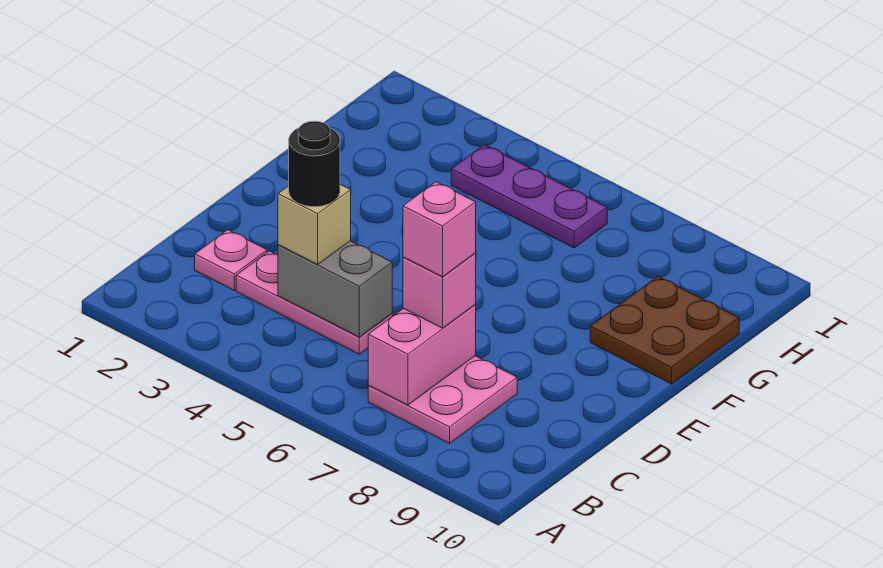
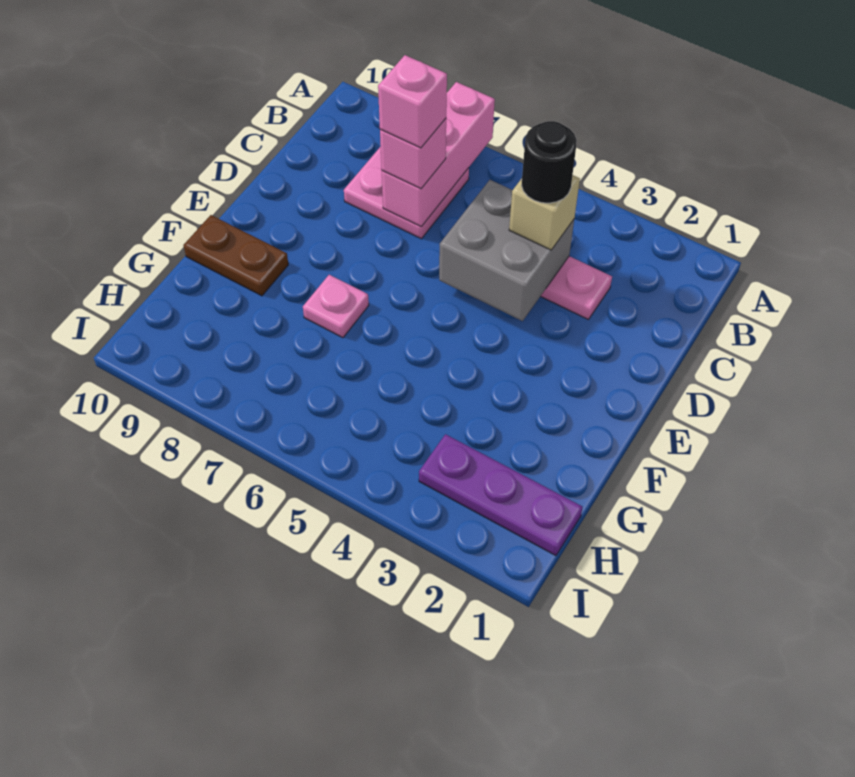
pink brick B7:C7 level 2 -> pink brick A7:C7 level 2
pink plate C2 level 1 -> pink plate F7 level 1
grey brick C4:C5 level 2 -> grey brick C4:D5 level 2
brown plate F9:G10 level 1 -> brown plate F9:F10 level 1
purple plate H4:H6 level 1 -> purple plate H1:H3 level 1

